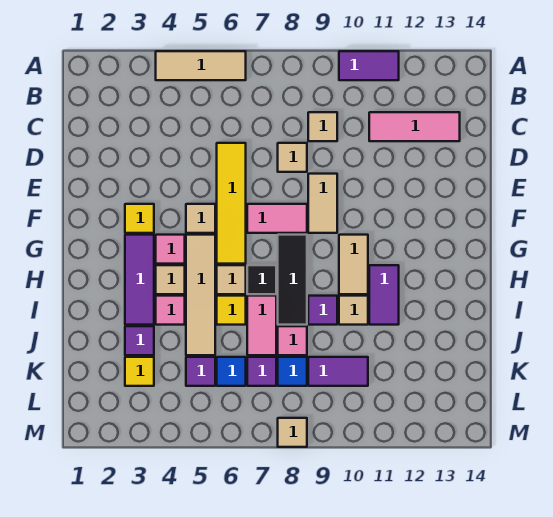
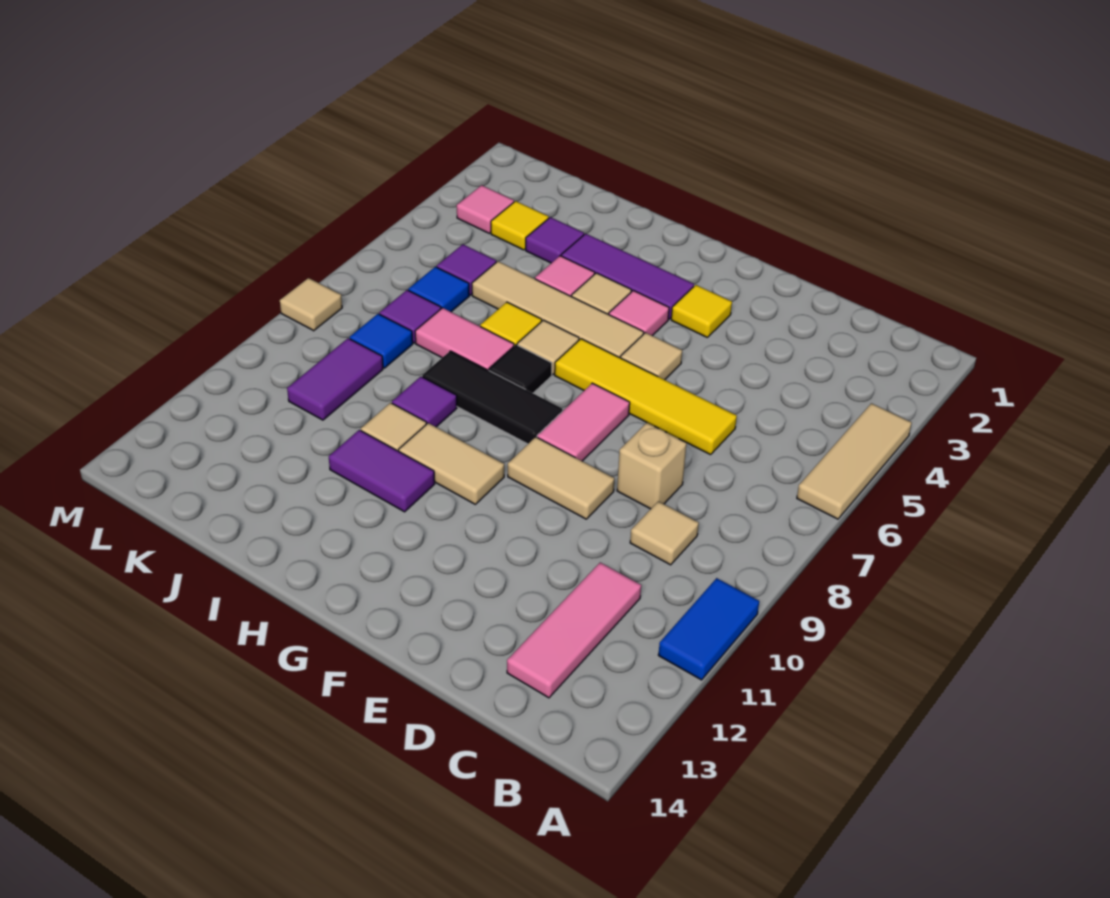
purple tile A10:A11 level 1 -> blue tile A10:A11 level 1
tan tile D8 level 1 -> tan brick D8 level 1
pink tile J8 level 1 -> pink tile L3 level 1

